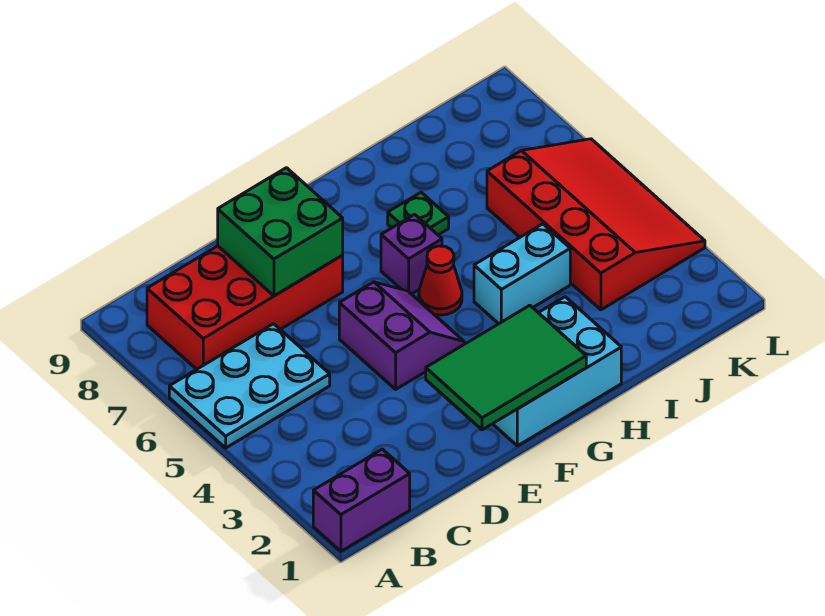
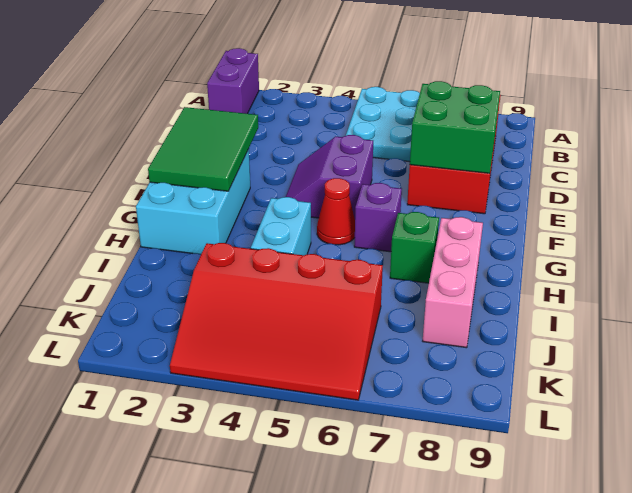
purple slope E4:F5 level 1 top E -> purple slope E4:F5 level 1 top 5
green plate H7 level 1 -> green brick H7 level 1
none -> pink brick H8:J8 level 1

